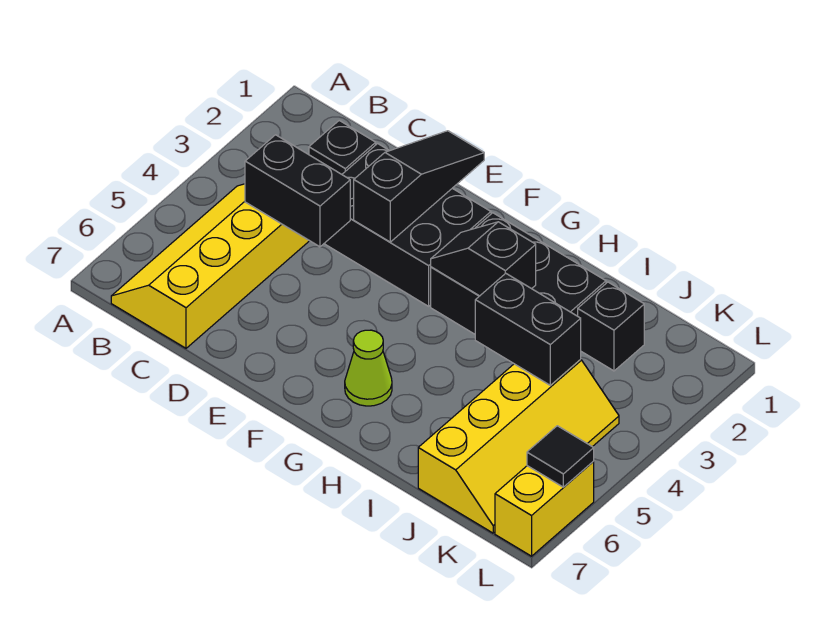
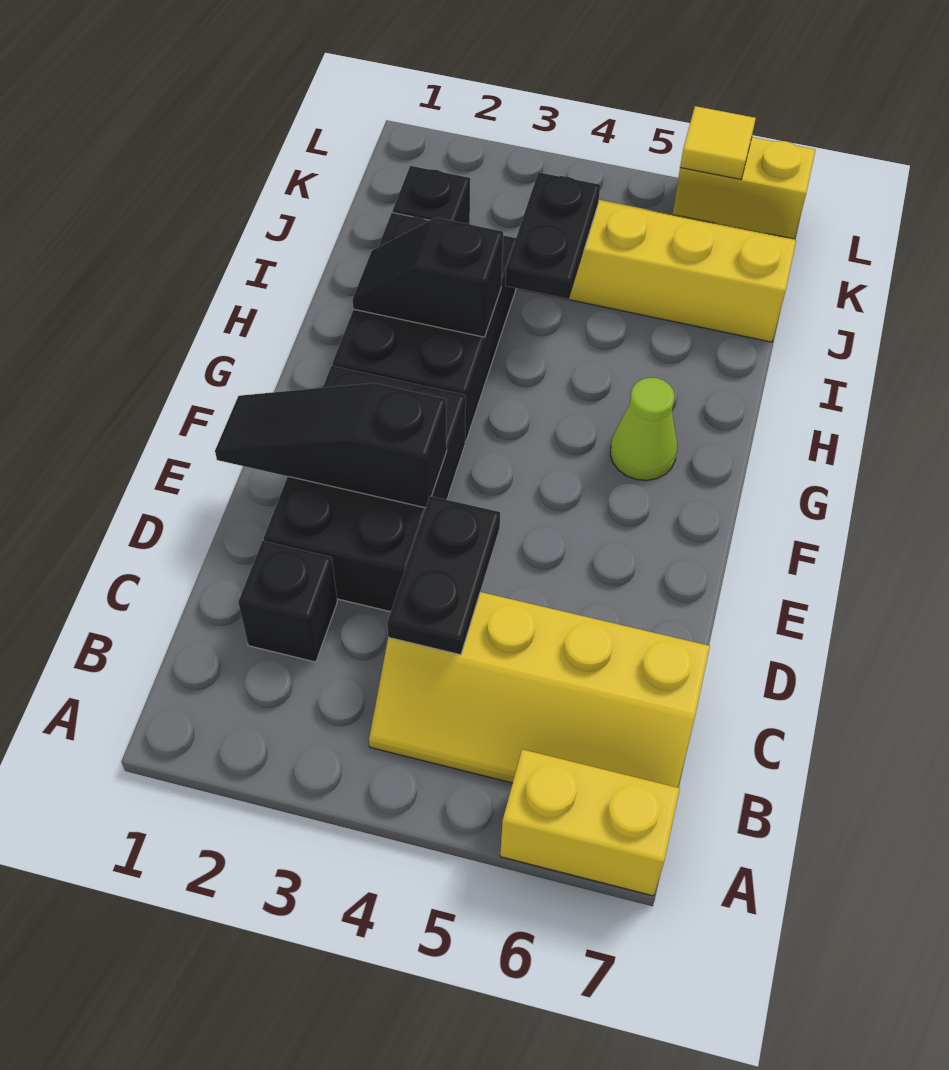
none -> yellow brick A6:A7 level 1
black brick C4:D4 level 2 -> black plate C4:D4 level 2
black slope G3:H3 level 2 top H -> black slope H2:H3 level 2 top 3
black brick I4:J4 level 2 -> black plate I4:J4 level 2
black tile L6 level 2 -> yellow tile L6 level 2

